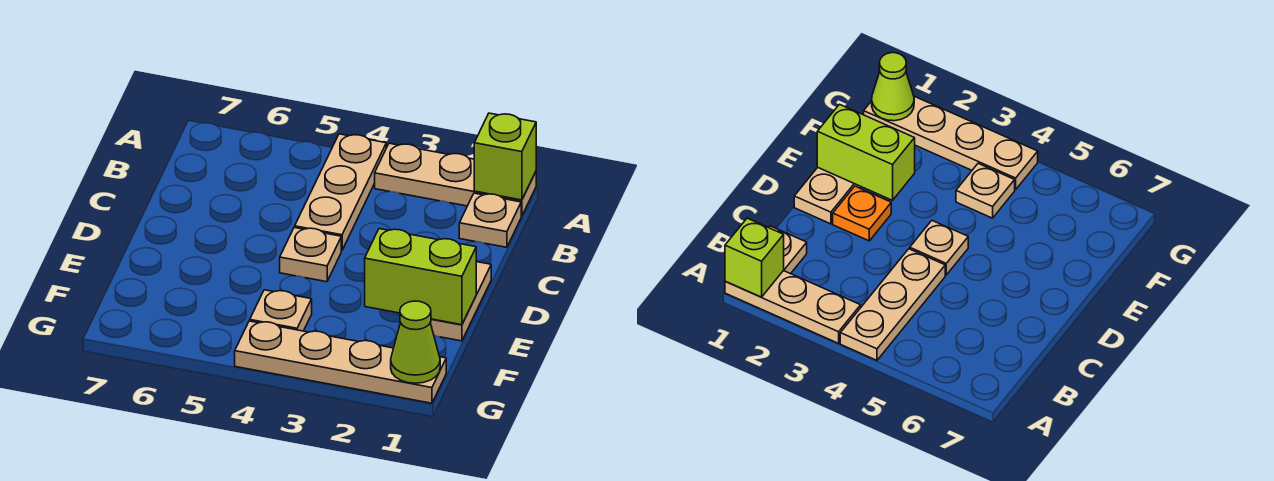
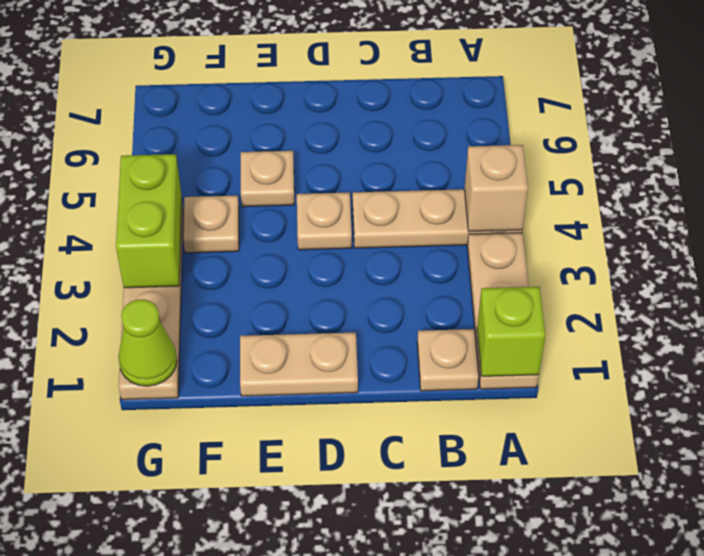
none -> tan brick A4 level 2
orange plate D2 level 1 -> none
lime brick E1:E2 level 2 -> lime brick G3:G4 level 2
none -> tan plate E5 level 1

